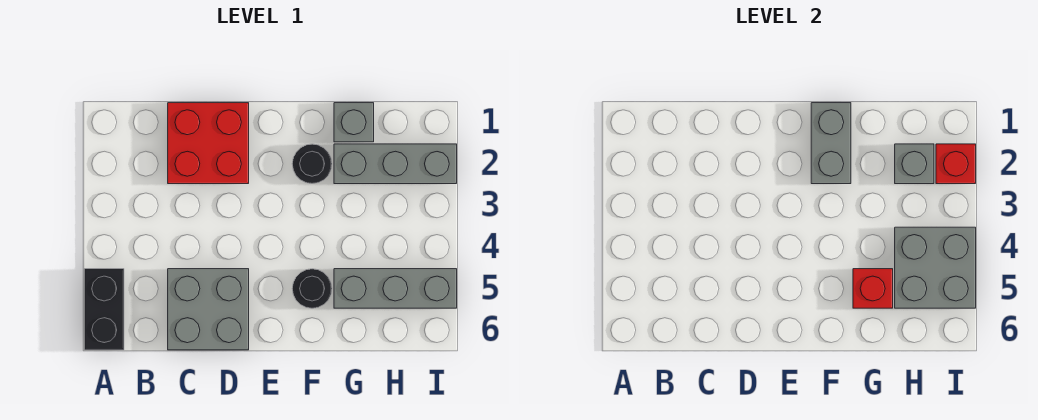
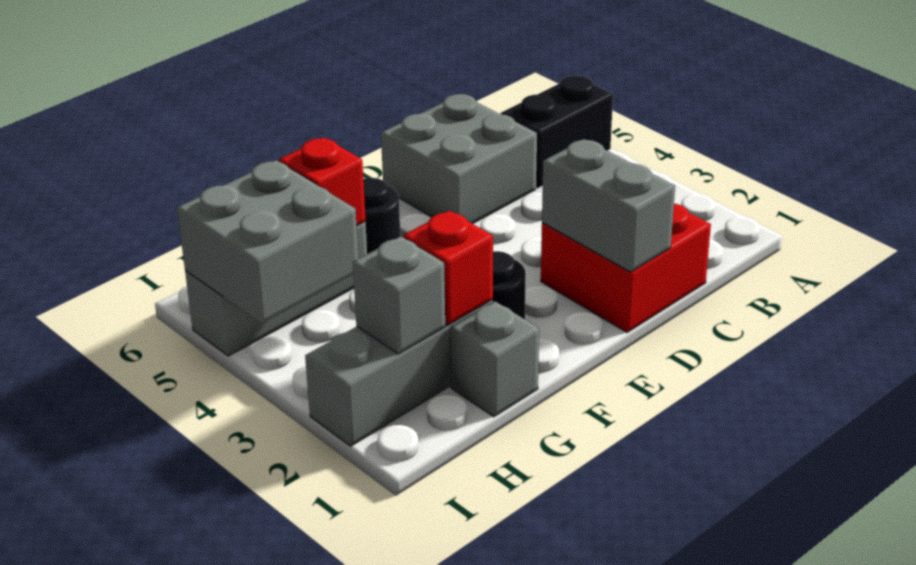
black brick A5:A6 level 1 -> black brick A5:B5 level 1
grey brick F1:F2 level 2 -> grey brick D1:D2 level 2
red brick I2 level 2 -> red brick G2 level 2

